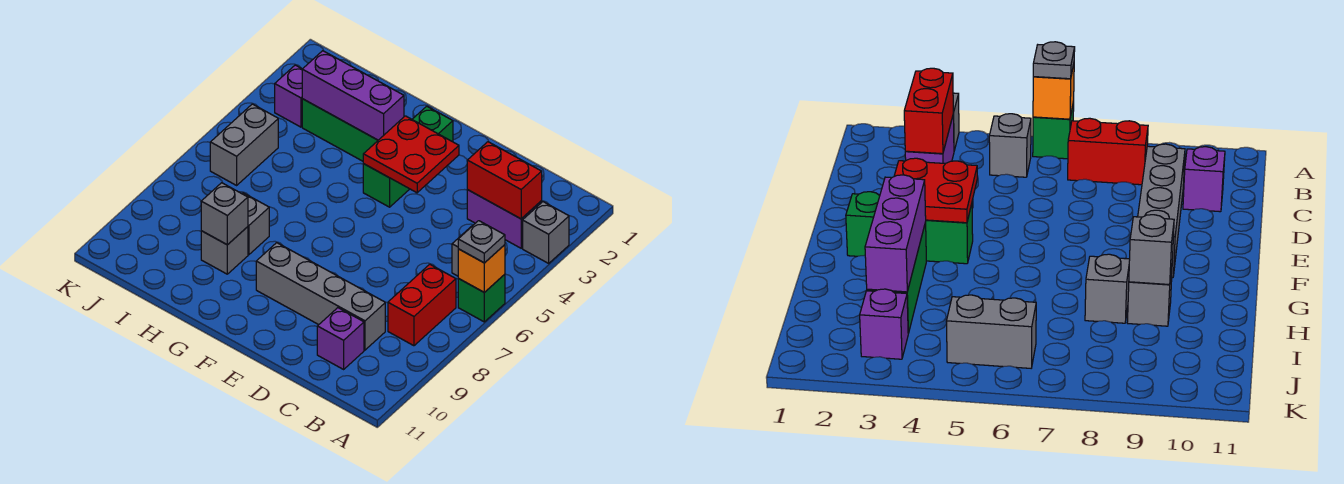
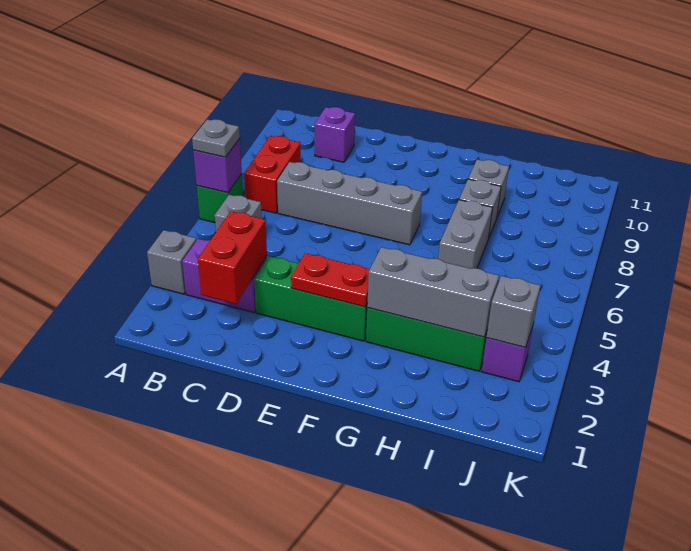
orange brick A6 level 2 -> purple brick A6 level 2
red brick B3:C3 level 2 -> red brick C2:C3 level 2
grey brick C9:F9 level 1 -> grey brick C7:F7 level 1
red plate E3:F4 level 2 -> red plate E3:F3 level 2
green brick F2:F4 level 1 -> green brick D3:F3 level 1
purple brick G3:I3 level 2 -> grey brick G3:I3 level 2
grey brick H9 level 2 -> grey brick J3 level 2
grey brick J5:J6 level 1 -> grey brick H6:H7 level 1

